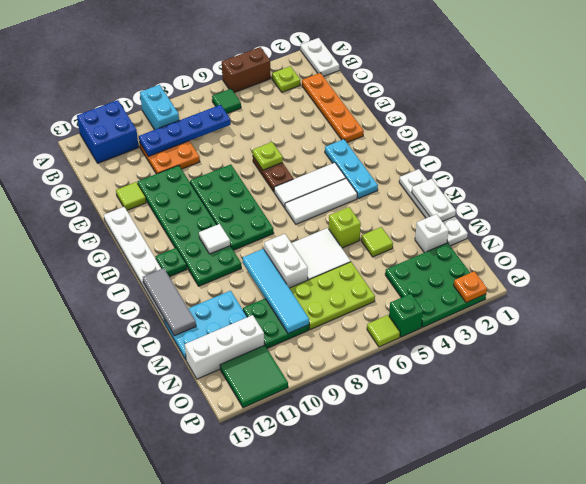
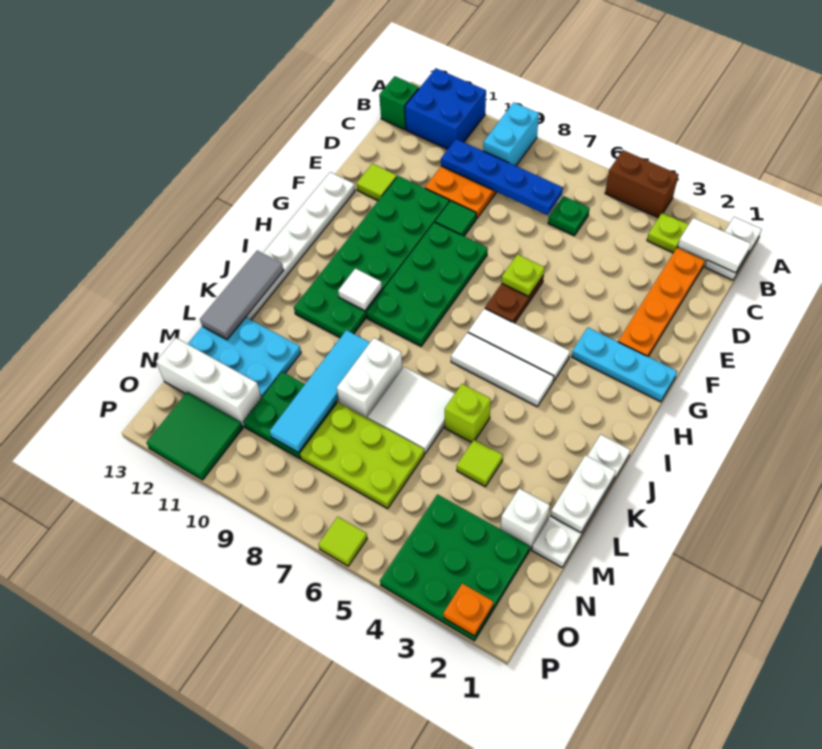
none -> white tile B1:B2 level 2
green tile B6 level 1 -> green tile E9 level 1
cyan plate G3:I3 level 1 -> cyan plate G1:G3 level 1
green plate I12 level 1 -> green plate C6 level 1
green brick P5 level 1 -> green brick B13 level 1

